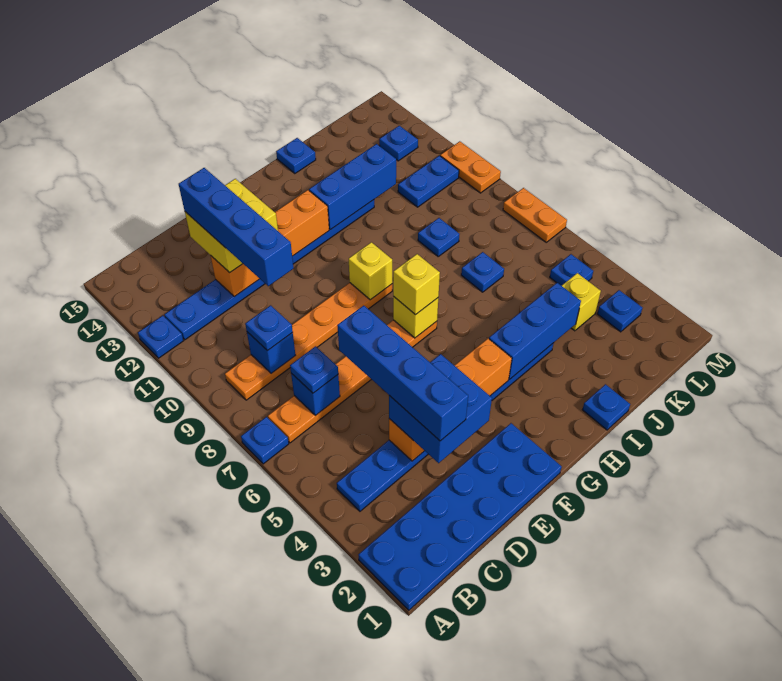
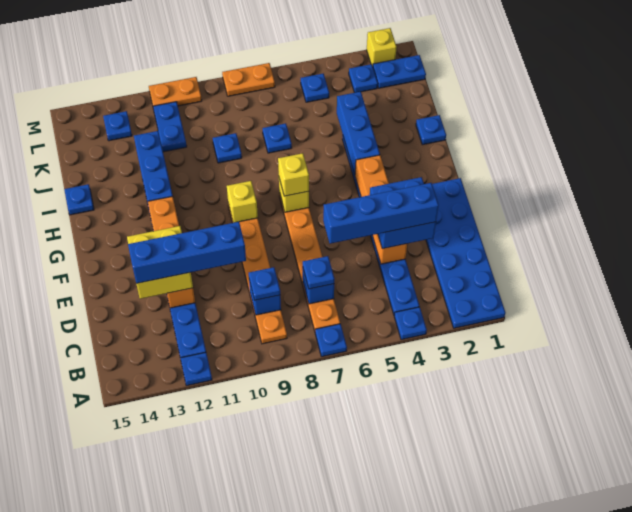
none -> blue plate A4 level 1
yellow brick K4 level 1 -> yellow brick M2 level 1
none -> blue plate L1:L2 level 1

